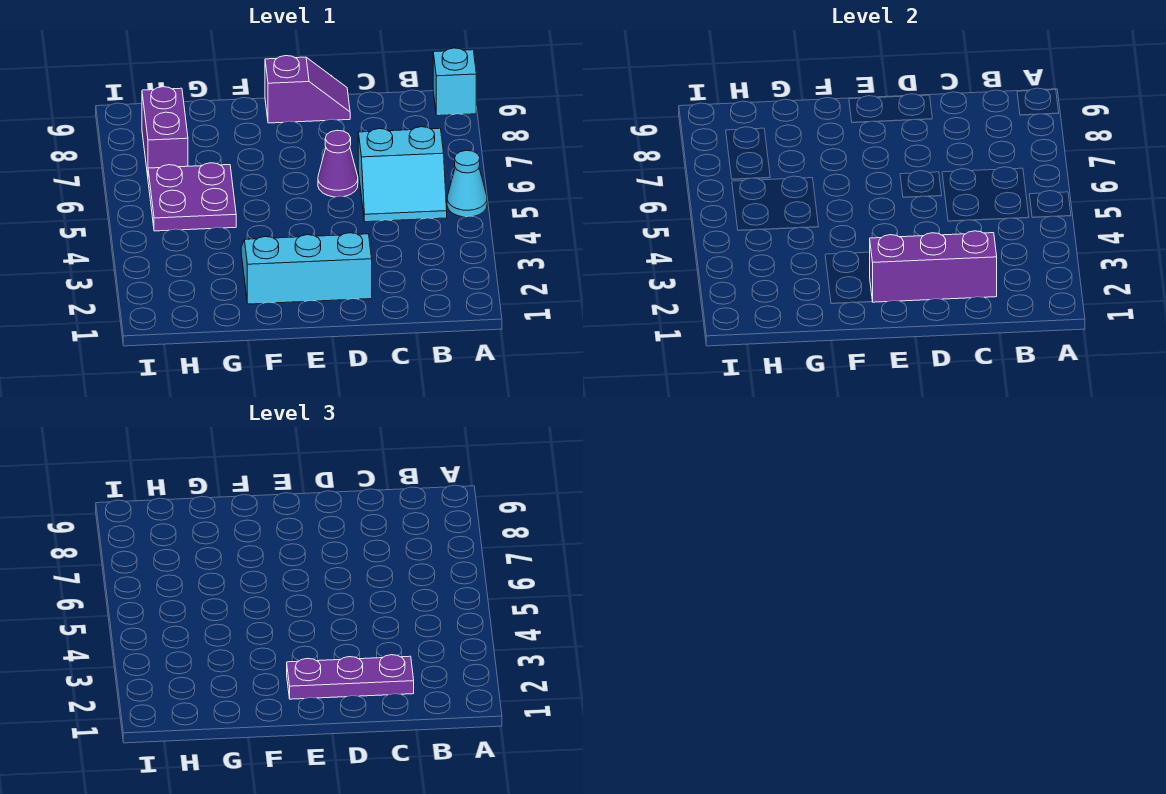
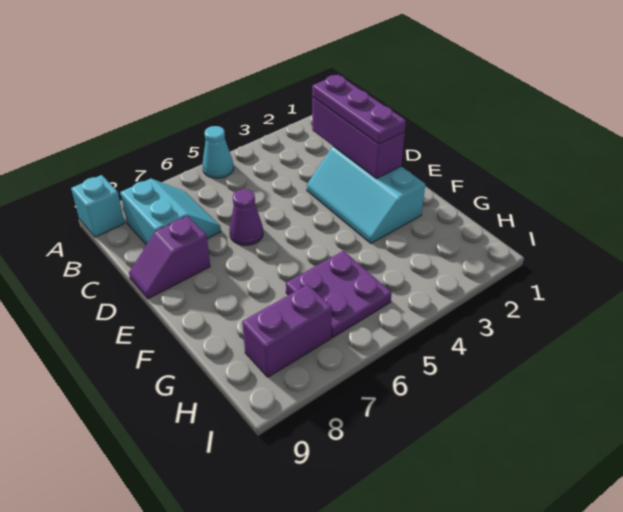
cyan slope B5:C6 level 1 top 6 -> cyan slope B7:C8 level 1 top 8
purple slope D9:E9 level 1 top E -> purple slope D8:D9 level 1 top 8

